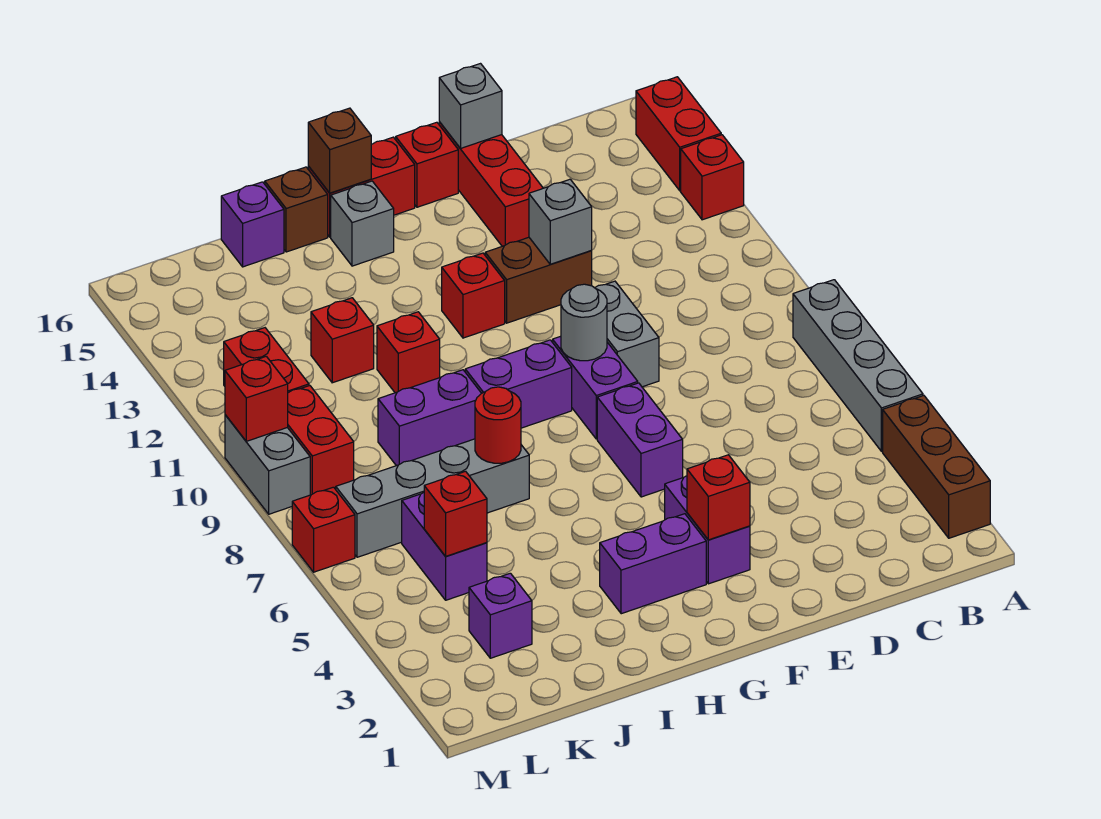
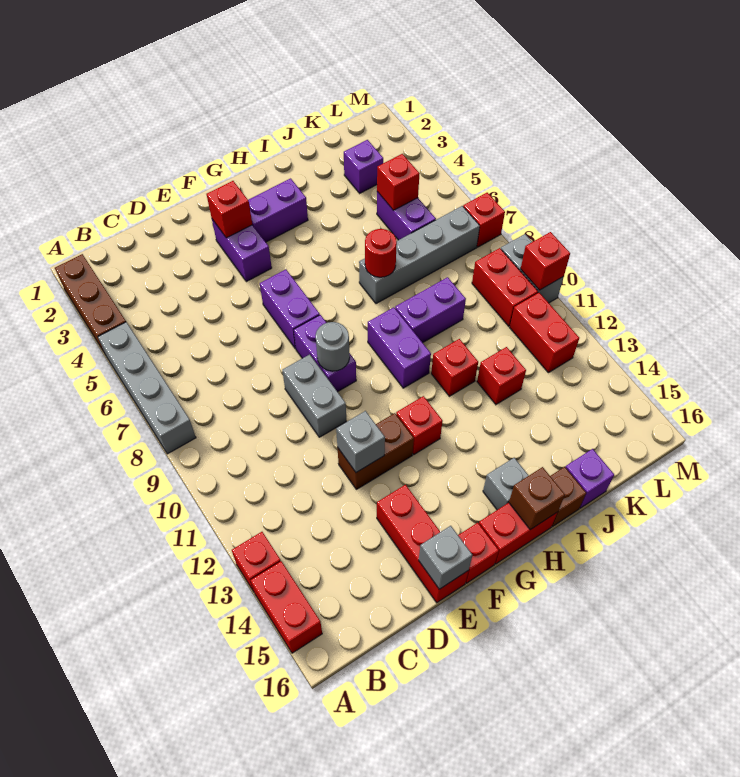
purple brick G9:H9 level 1 -> purple brick H9:H10 level 1

